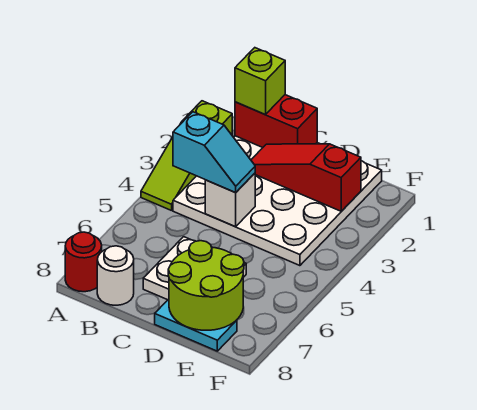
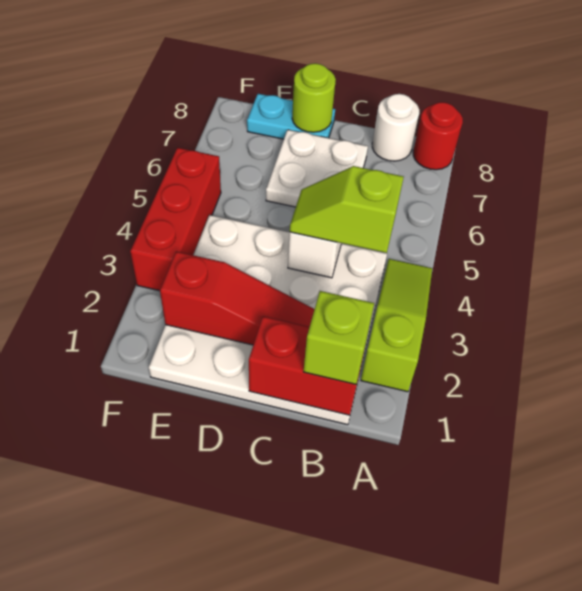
cyan slope B4:C4 level 3 top B -> lime slope B4:C4 level 3 top B
lime round brick D7:E8 level 2 -> lime round brick D8 level 2
none -> red brick F3:F5 level 1

